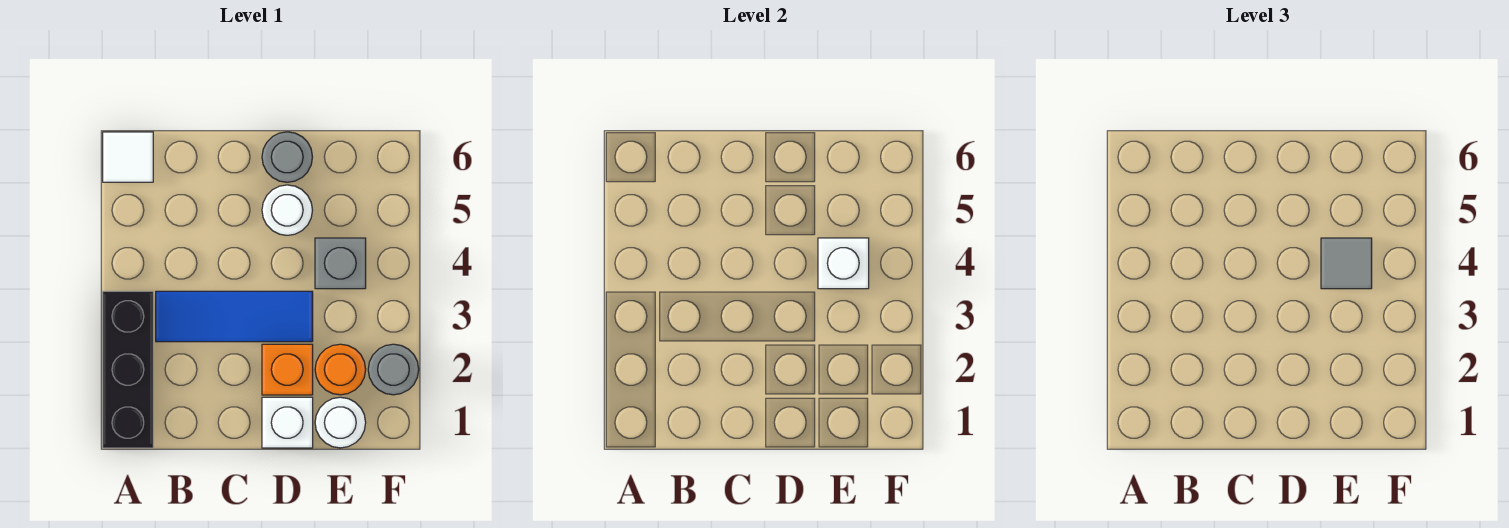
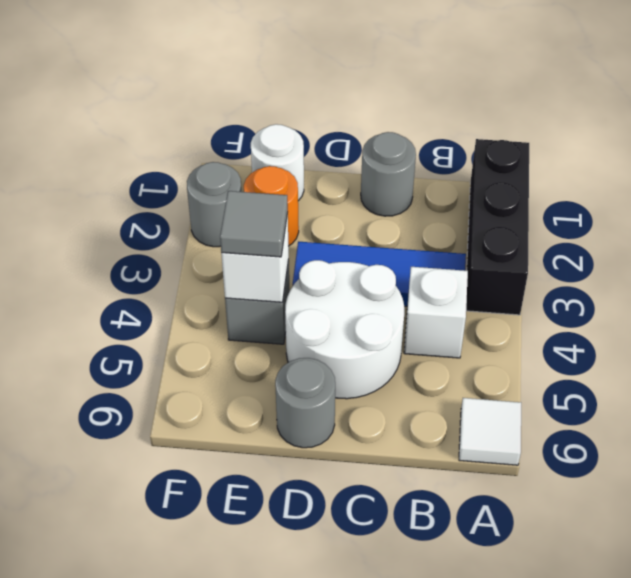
none -> grey round brick C1 level 1
white brick D1 level 1 -> white brick B4 level 1
orange brick D2 level 1 -> none
white round brick D5 level 1 -> white round brick C4:D5 level 1

